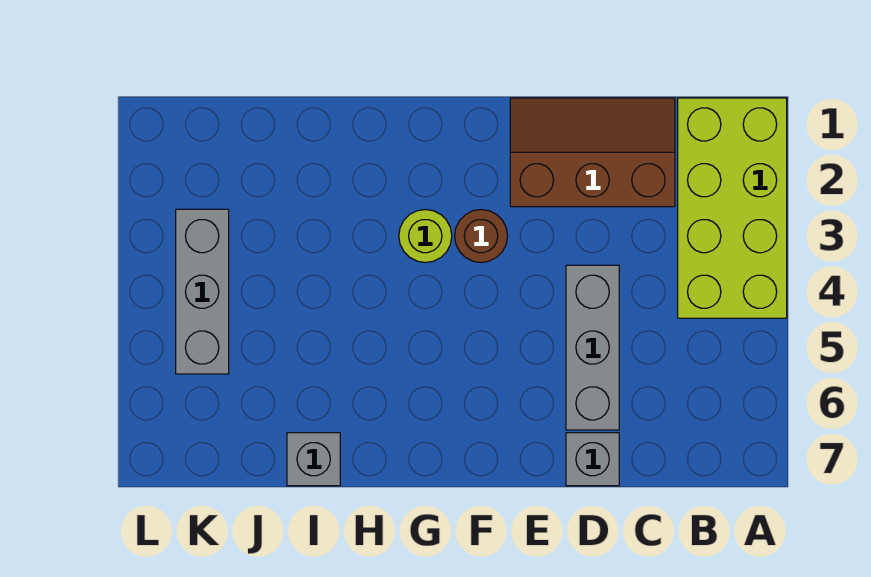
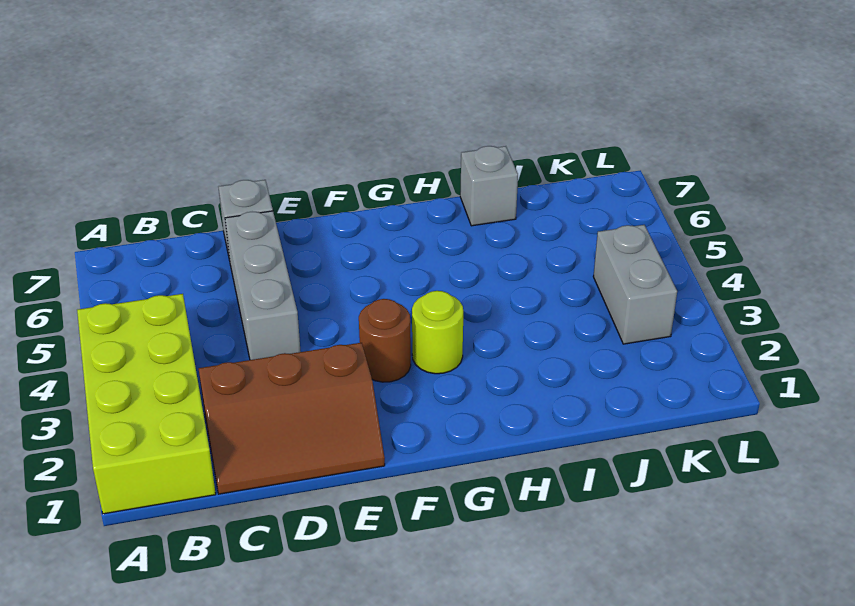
grey brick K3:K5 level 1 -> grey brick K3:K4 level 1

